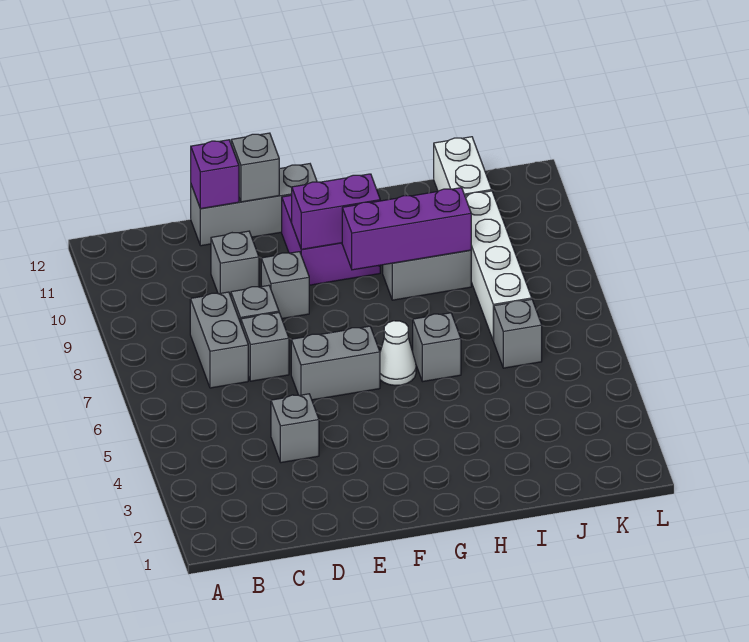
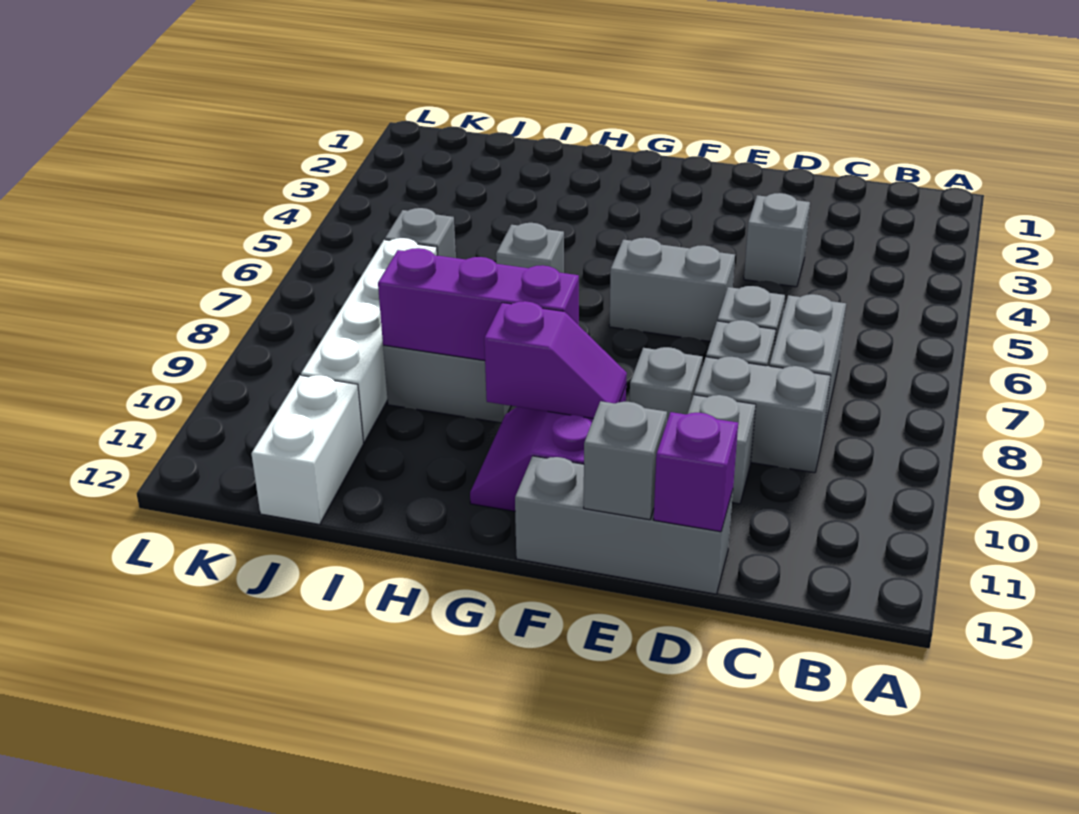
none -> grey brick C9:D9 level 1
purple brick F10:G10 level 2 -> purple slope F10:G10 level 2 top G
white cone G6 level 1 -> none

